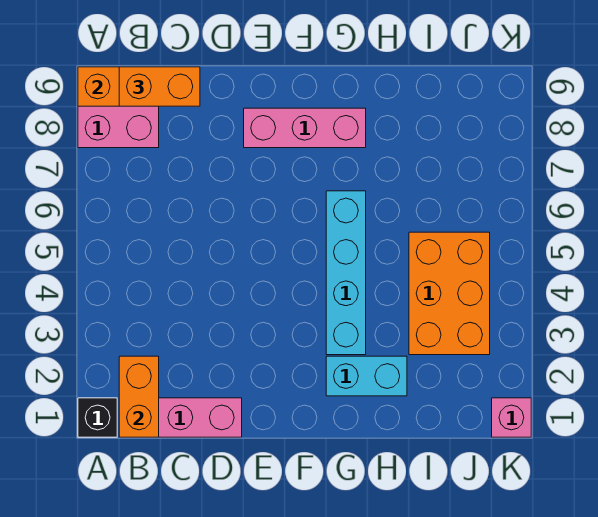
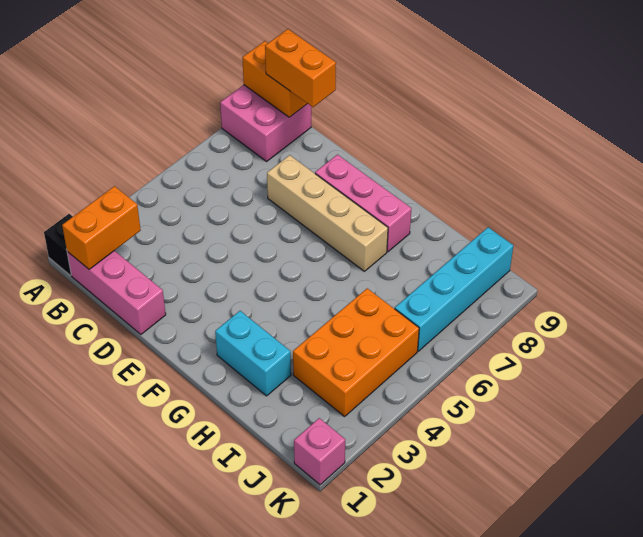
none -> tan brick D7:G7 level 1
cyan brick G3:G6 level 1 -> cyan brick J6:J9 level 1

